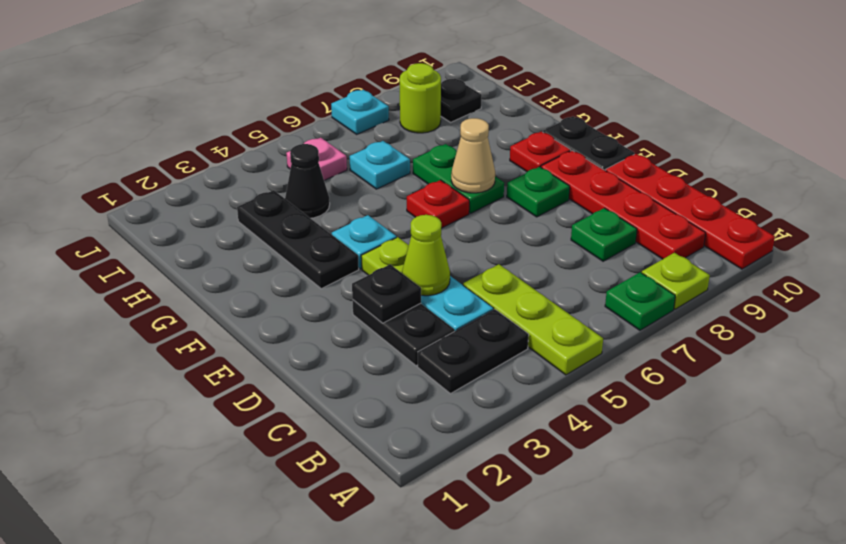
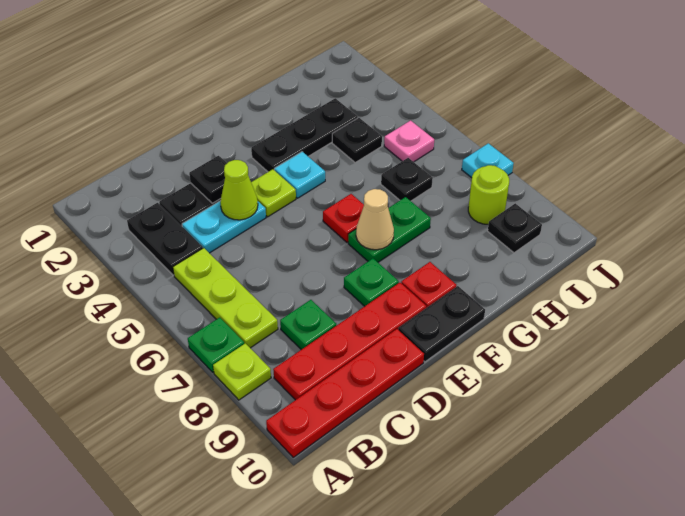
lime plate A5:C5 level 1 -> lime plate B5:B7 level 1
black cone H4 level 1 -> black plate H4 level 1
cyan plate H6 level 1 -> black plate H6 level 1

